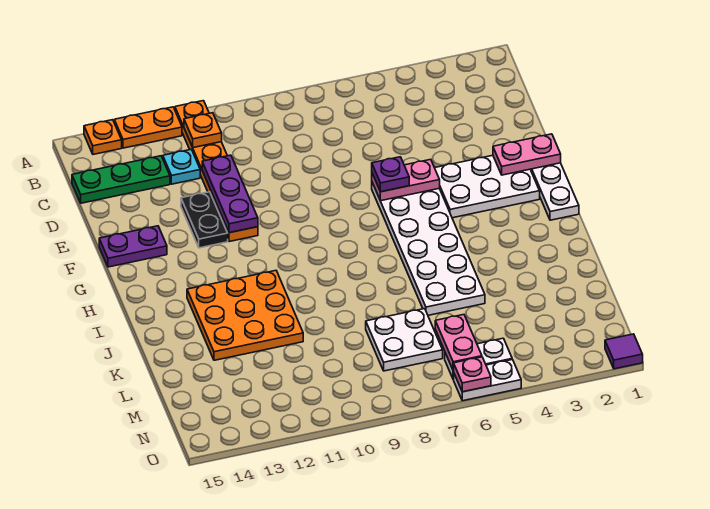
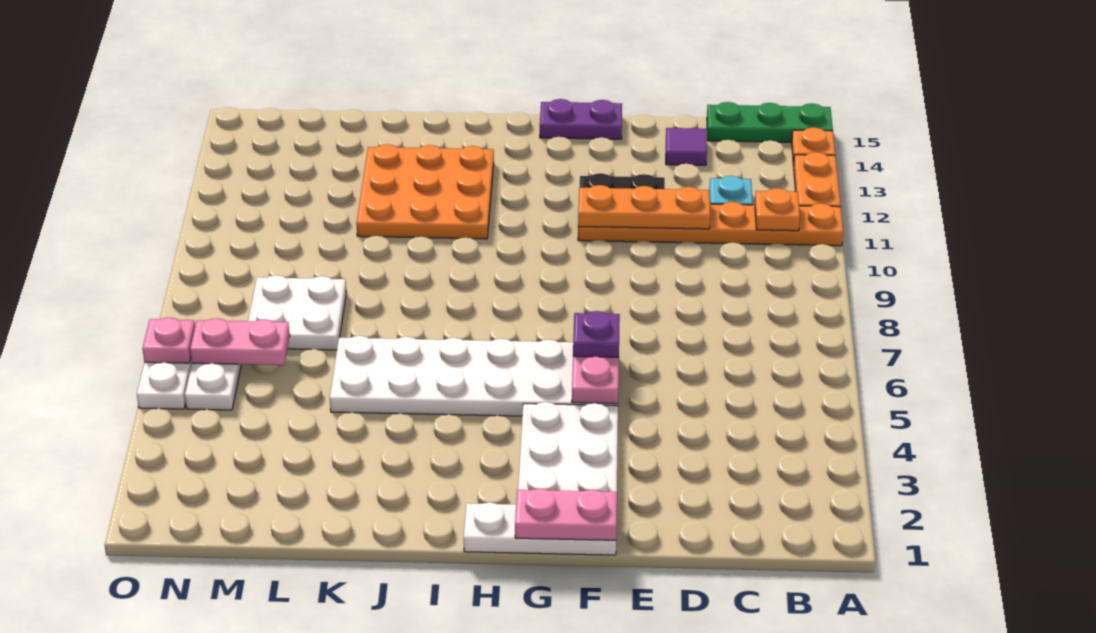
green plate C13:C15 level 1 -> green plate A15:C15 level 1
purple plate D11:F11 level 2 -> orange plate D11:F11 level 2
pink plate F1:F2 level 2 -> pink plate F1:G1 level 2
purple plate F14:F15 level 1 -> purple plate F15:G15 level 1
purple tile O1 level 1 -> purple tile D14 level 1

